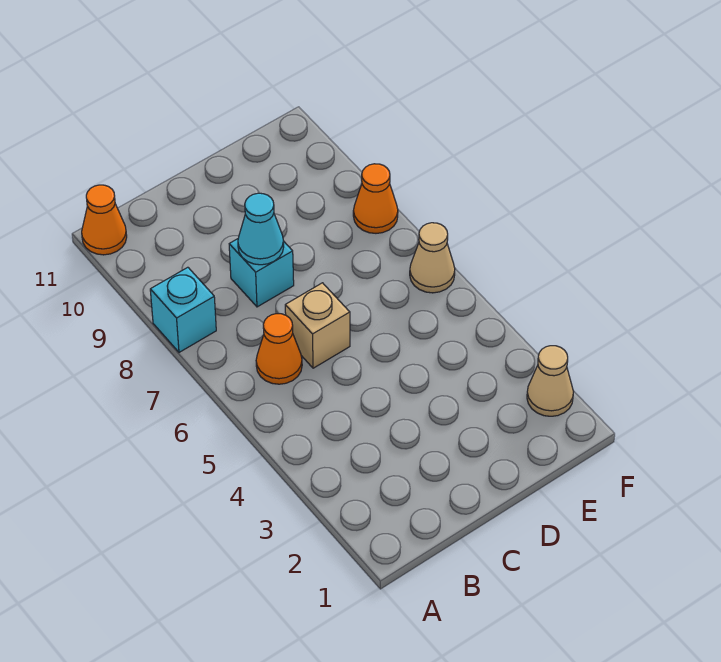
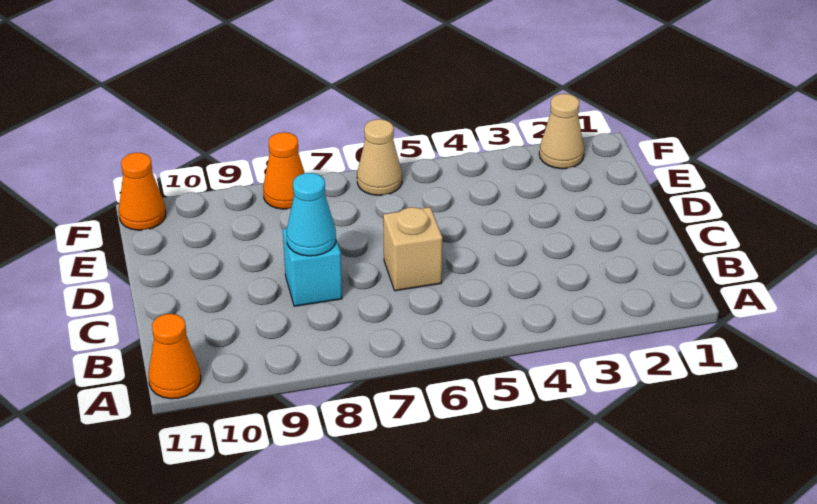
cyan brick A8 level 1 -> none
orange cone B6 level 1 -> orange cone F11 level 1

